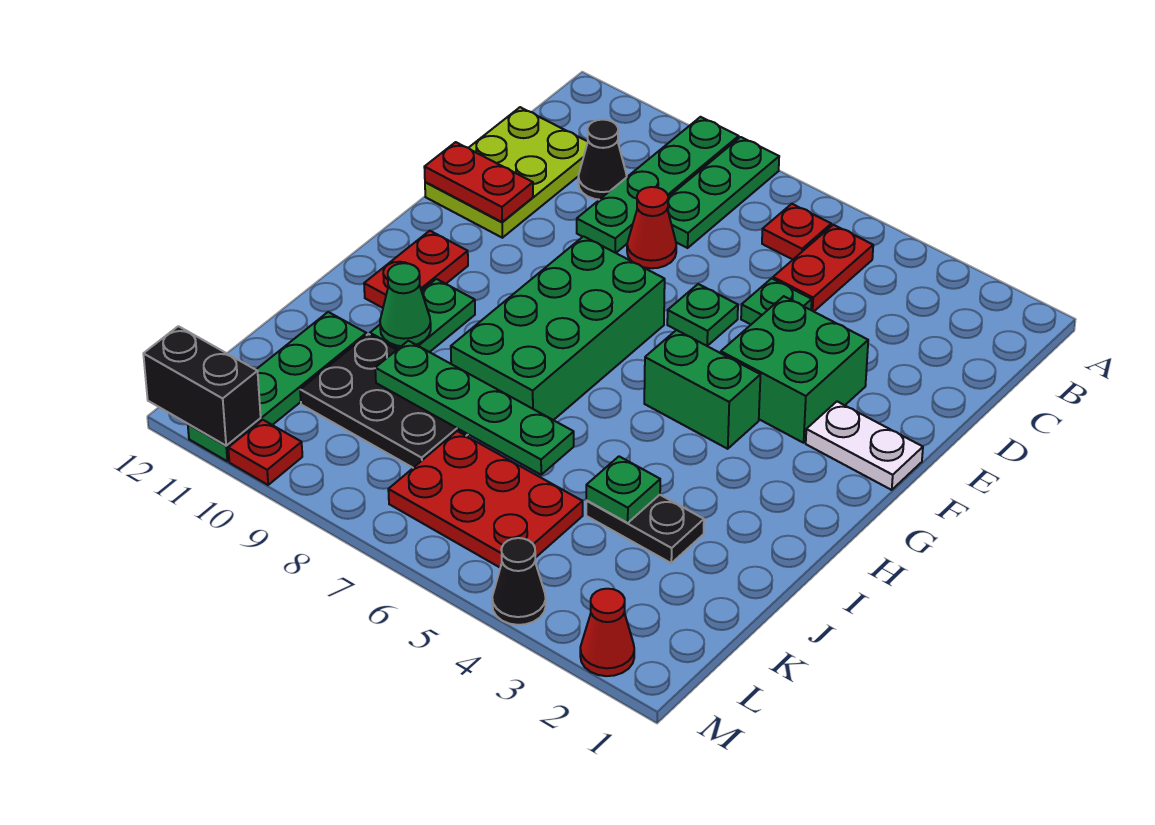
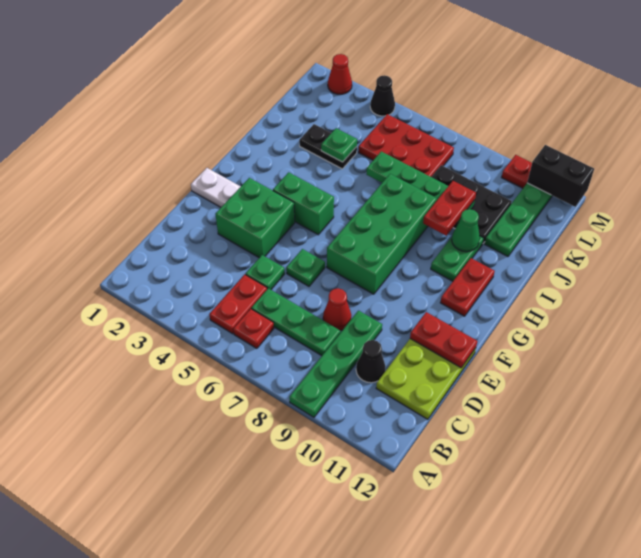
green plate A8:C8 level 1 -> green plate C6:C8 level 1
none -> red plate I9:J9 level 3

